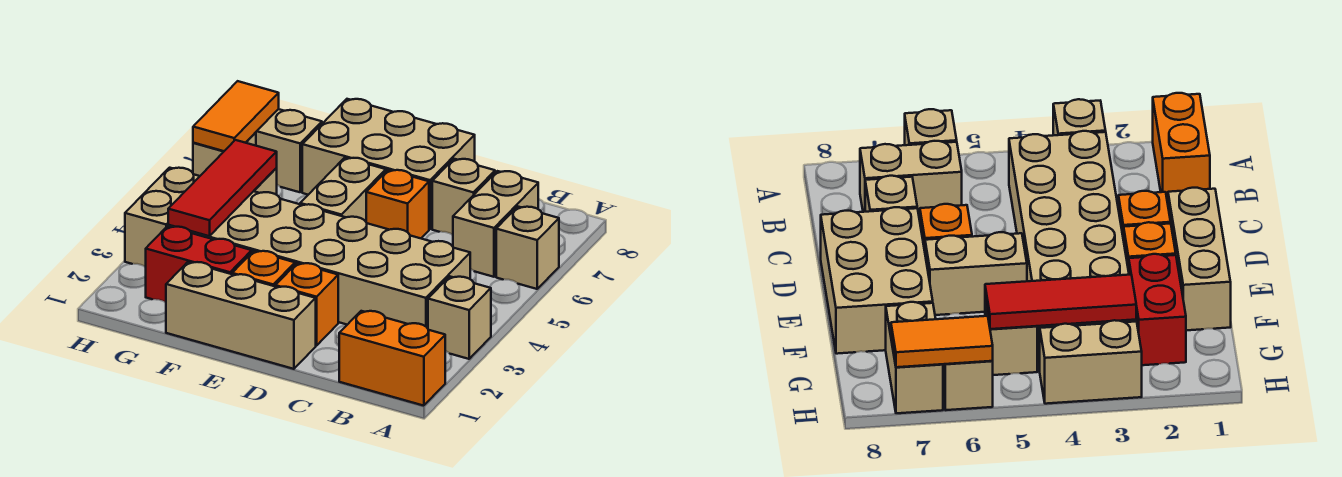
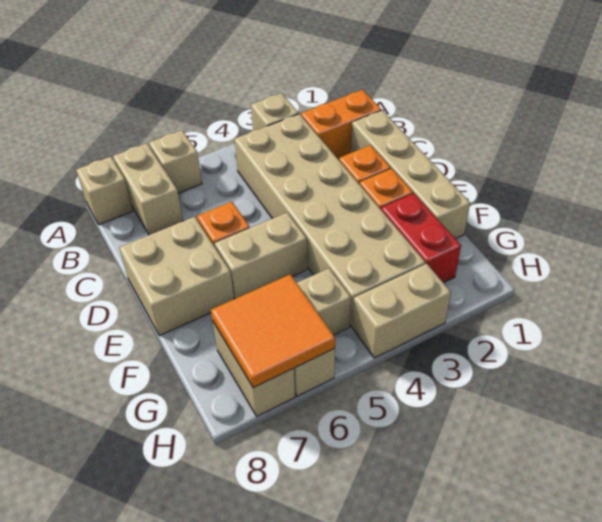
orange brick A1:B1 level 1 -> orange brick B1:B2 level 1
tan brick B6:B7 level 1 -> tan brick A7:B7 level 1
tan brick C7 level 1 -> tan brick A8 level 1
tan brick D1:F1 level 1 -> tan brick C1:F1 level 1
tan brick D7:F8 level 1 -> tan brick D7:E8 level 1
red tile G3:G5 level 2 -> none
orange tile H6:H7 level 2 -> orange tile G6:H7 level 2

